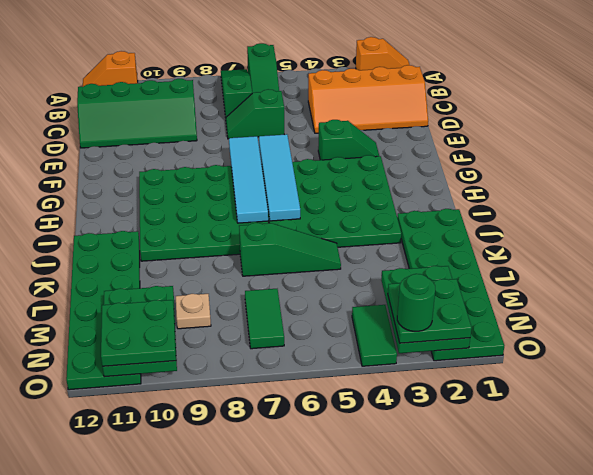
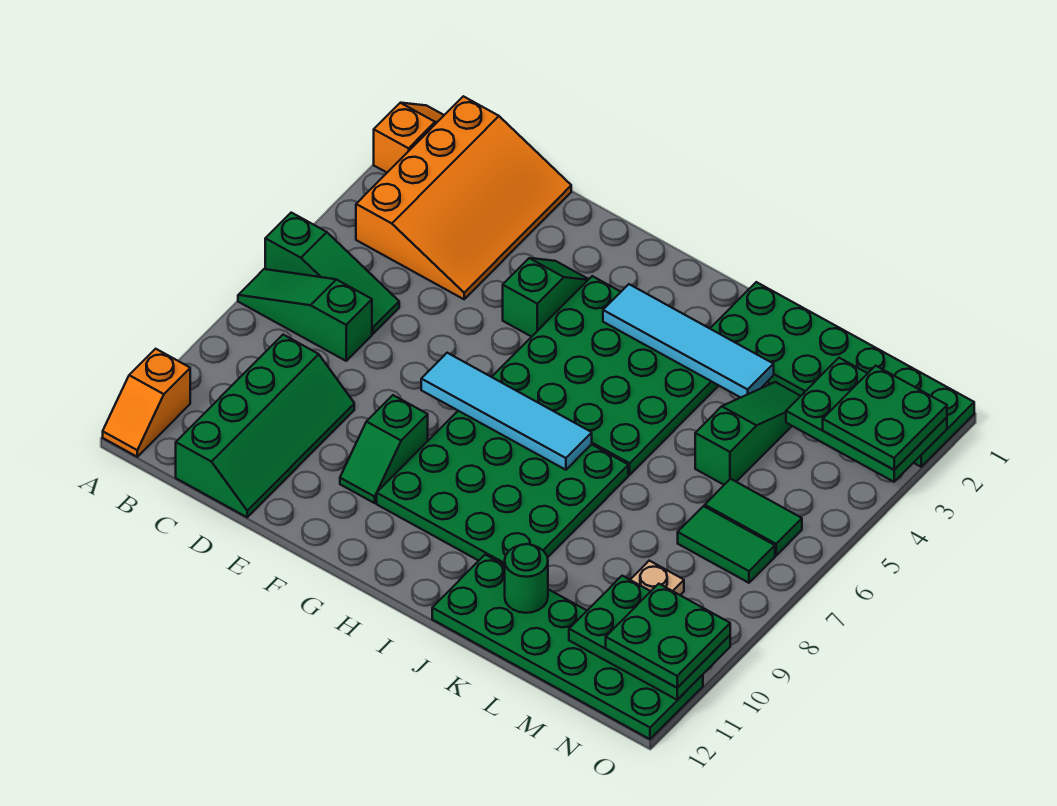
orange slope C1:D4 level 1 top C -> orange slope B1:D4 level 1 top B
green slope D6:D7 level 1 top 6 -> green slope F9:F10 level 1 top 9
cyan tile F6:I6 level 2 -> cyan tile H3:K3 level 2
green slope K5:K7 level 1 top 7 -> green slope L3:L5 level 1 top 5
green tile N4:O4 level 1 -> green tile M6:N6 level 1
green round brick O3 level 4 -> green round brick K11 level 2

